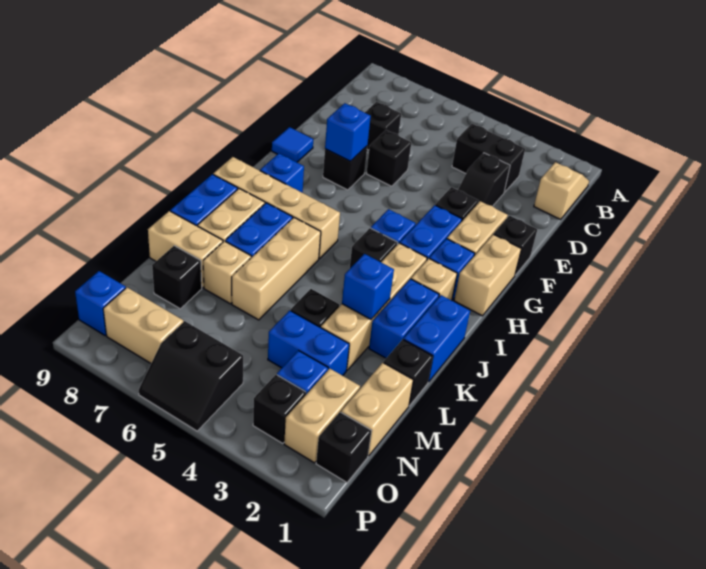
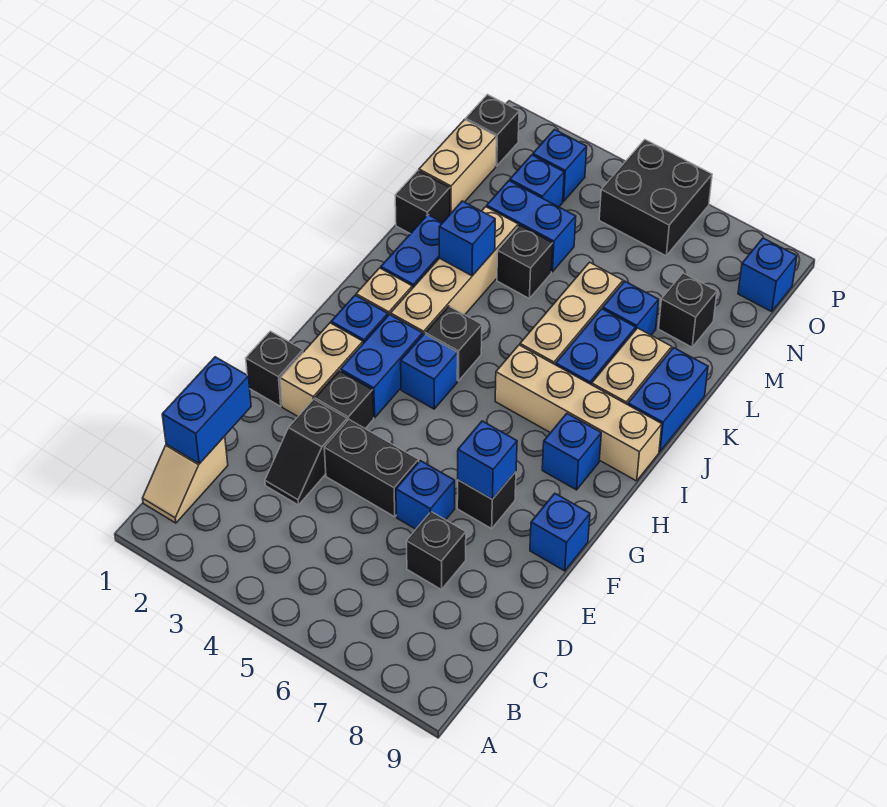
black brick C3:C4 level 1 -> black brick E4:E5 level 1
black slope D3:E3 level 1 top D -> black slope D3:E3 level 1 top E
black brick E6 level 1 -> blue brick E6 level 1
blue tile F9 level 1 -> blue brick F9 level 1
tan brick G1:H1 level 1 -> none
blue brick J1:K1 level 1 -> blue brick C1:D1 level 2
tan brick L7 level 1 -> blue brick L7 level 1
tan brick L8:L9 level 1 -> none
tan brick N2:O2 level 1 -> none
black brick O3 level 1 -> blue brick O3 level 1
black slope O5:P6 level 1 top O -> black brick O5:P6 level 1
tan brick O7:O8 level 1 -> none

